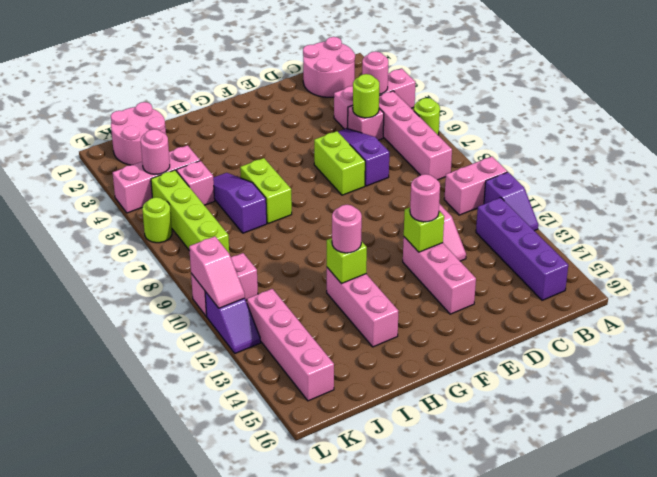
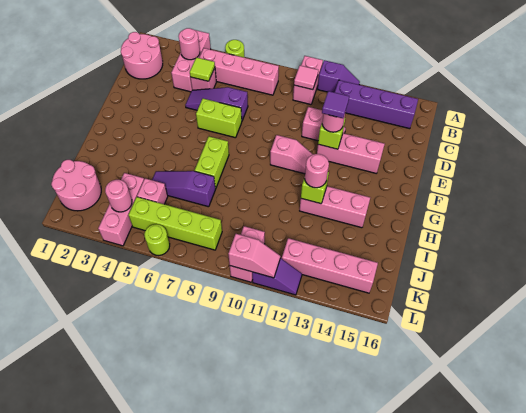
none -> pink tile B10 level 2
lime round brick C5 level 2 -> lime tile C5 level 2
none -> purple tile E12 level 4
none -> pink slope F10:F11 level 1 top 10
lime brick H6:H7 level 1 -> lime brick G7:H7 level 1

